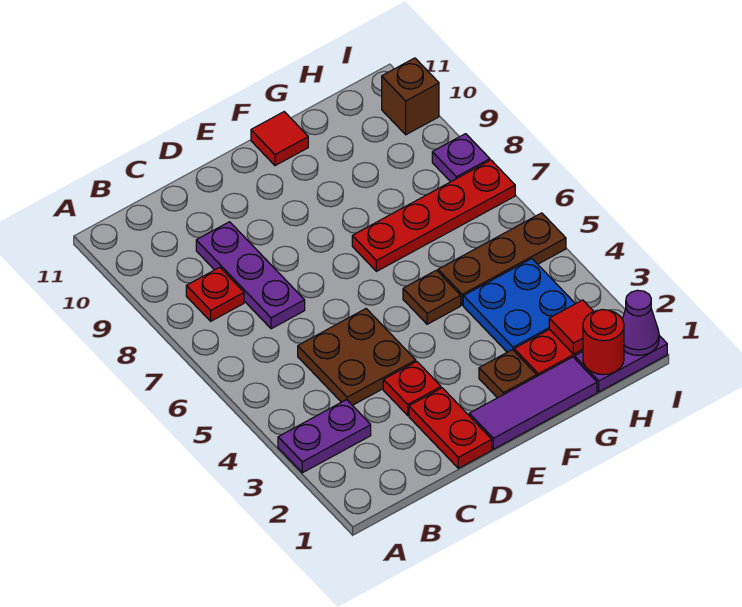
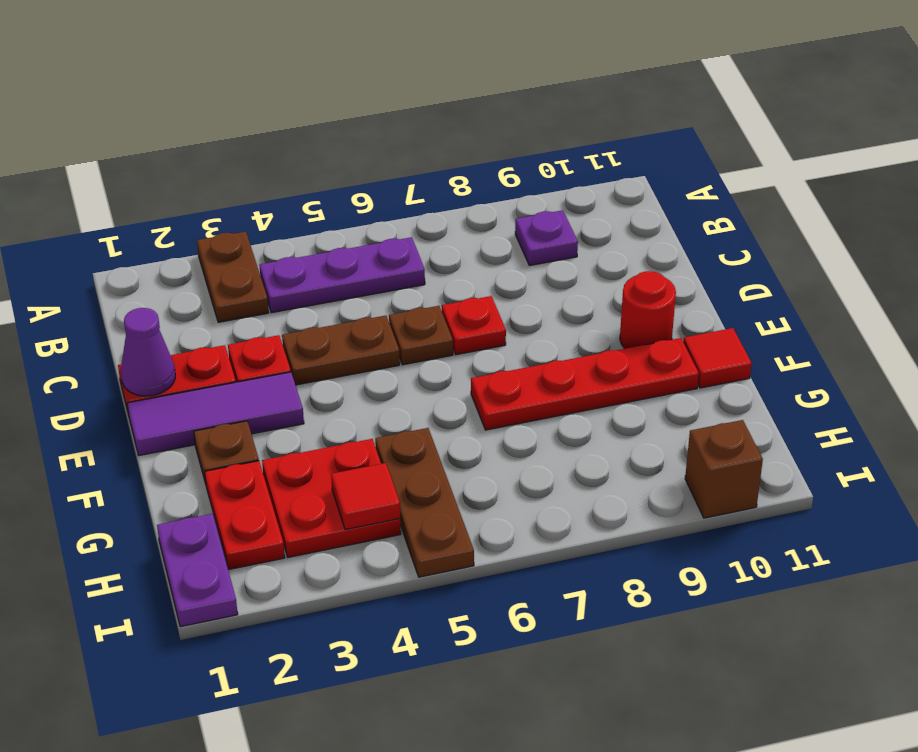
purple plate A3:B3 level 1 -> brown plate A3:B3 level 1
red plate B8 level 1 -> red plate D7 level 1
brown plate C4:D5 level 1 -> brown plate D4:D5 level 1
purple plate C7:C9 level 1 -> purple plate B4:B6 level 1
purple tile E1:G1 level 1 -> purple tile E1:E3 level 1
brown plate F5 level 1 -> brown plate D6 level 1
red plate F7:I7 level 1 -> red plate F7:F10 level 1
blue plate G3:H4 level 1 -> red plate G3:H4 level 1
red round brick H1 level 2 -> red round brick E10 level 1
red tile H2 level 2 -> red tile H4 level 2
purple cone I1 level 2 -> purple cone D1 level 2
purple plate I8 level 1 -> purple plate B9 level 1

